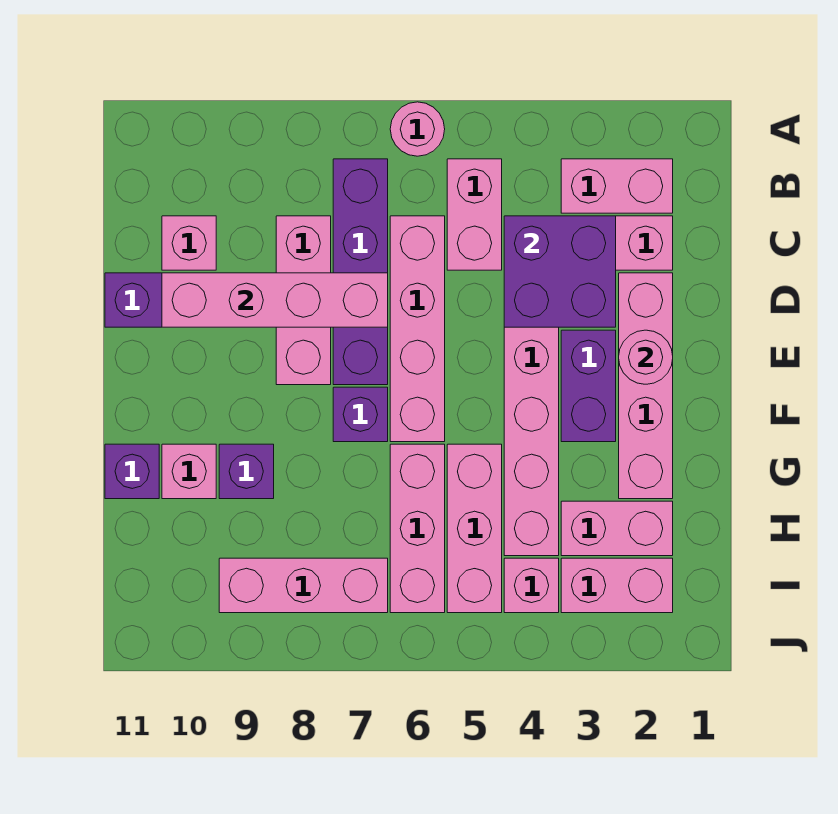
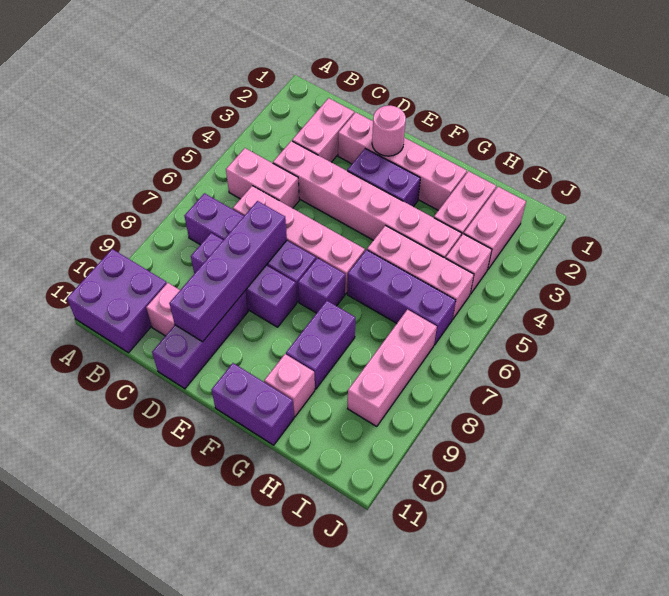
pink round brick A6 level 1 -> none
pink brick B2:B3 level 1 -> none
purple brick C3:D4 level 2 -> purple brick A10:B11 level 1
pink brick C8:E8 level 1 -> purple brick C8:E8 level 1
pink brick D7:D10 level 2 -> purple brick D7:D10 level 2
pink brick G6:I6 level 1 -> purple brick G6:I6 level 1
purple brick G9 level 1 -> purple brick G8:G9 level 1
purple brick G11 level 1 -> purple brick F11:G11 level 1

